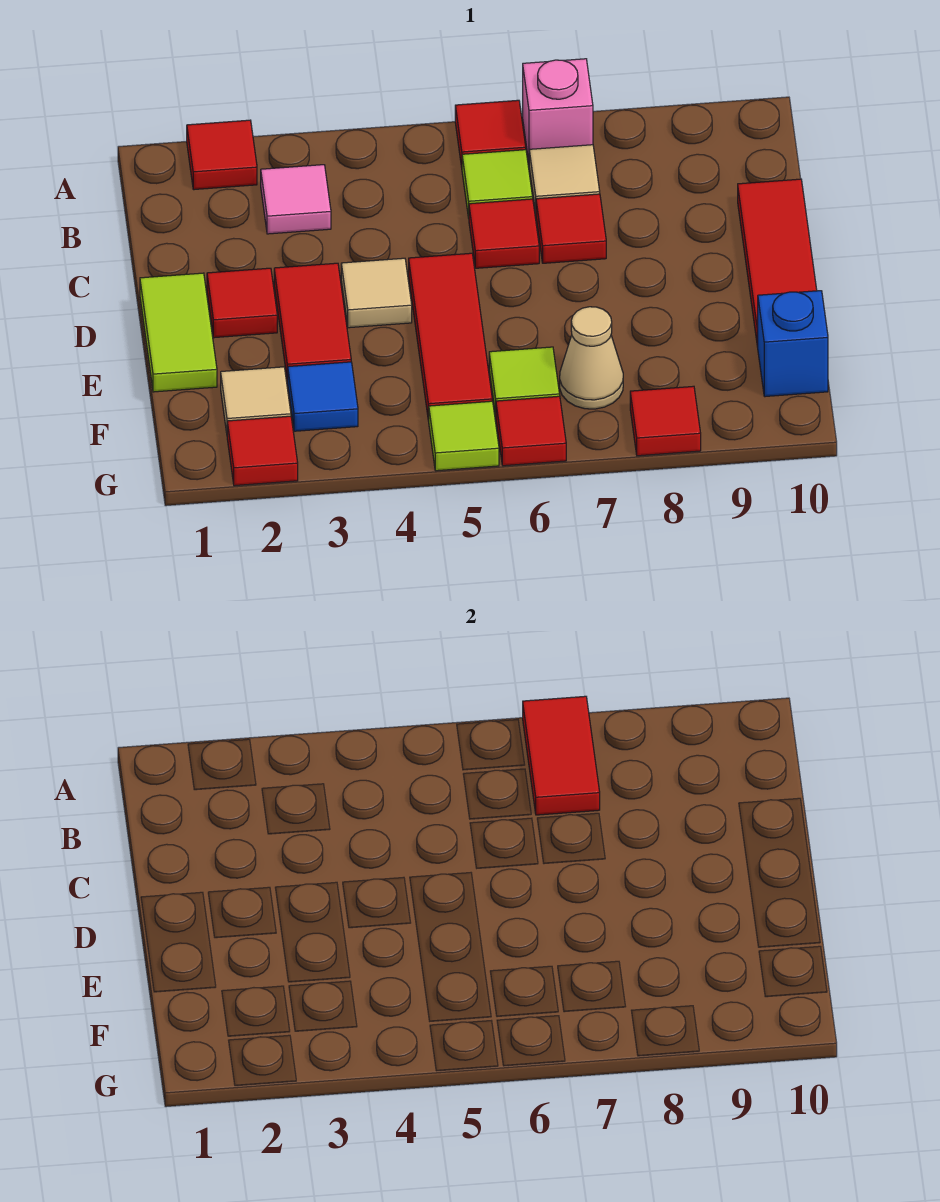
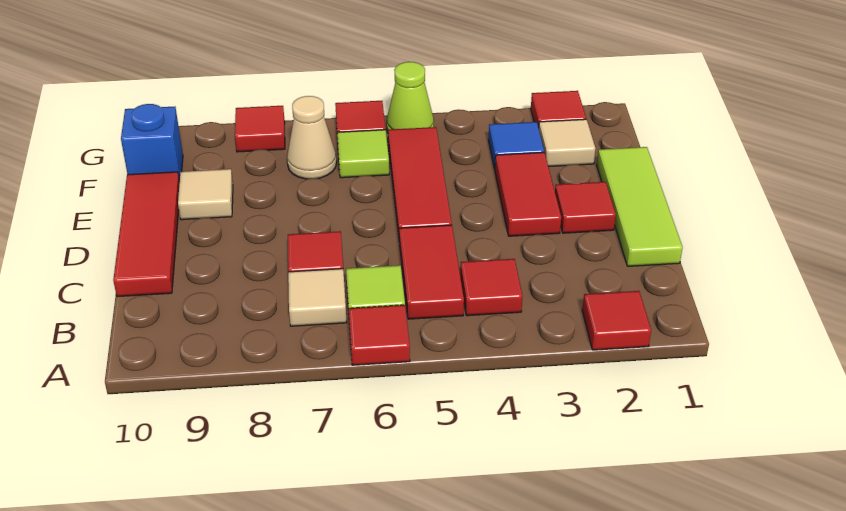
pink brick A7 level 1 -> none
red tile A7:B7 level 2 -> red tile B5:C5 level 1
pink tile B3 level 1 -> none
red tile C6 level 1 -> red tile B4 level 1
lime tile D1:E1 level 1 -> lime tile C1:E1 level 1
tan tile D4 level 1 -> tan tile E9 level 1
lime tile G5 level 1 -> lime cone G5 level 1

